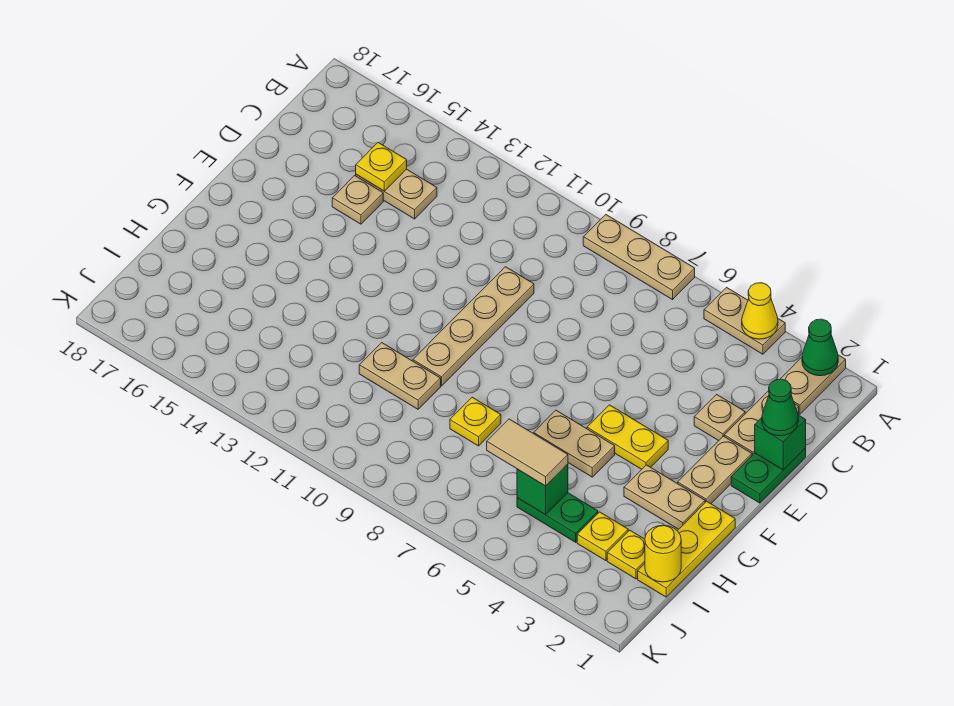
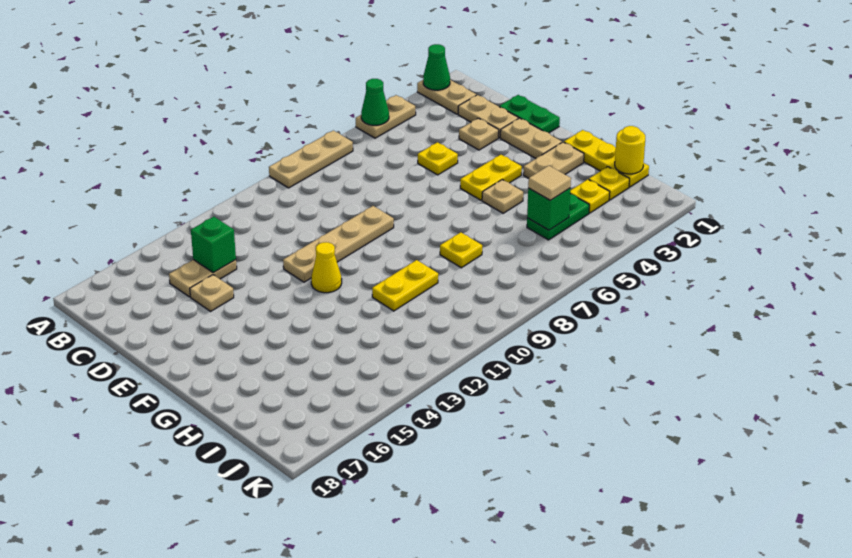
yellow cone A4 level 2 -> yellow cone F12 level 1
yellow plate C15 level 2 -> yellow plate D5 level 1
green brick D1 level 2 -> green brick C14 level 2
green cone D1 level 3 -> green cone A5 level 2
tan plate D10:G10 level 1 -> tan plate E9:E12 level 1
tan plate G5:G6 level 1 -> tan plate G5 level 1
tan plate H10:H11 level 1 -> yellow plate H10:H11 level 1
tan tile I5:I6 level 3 -> tan tile I5 level 3

